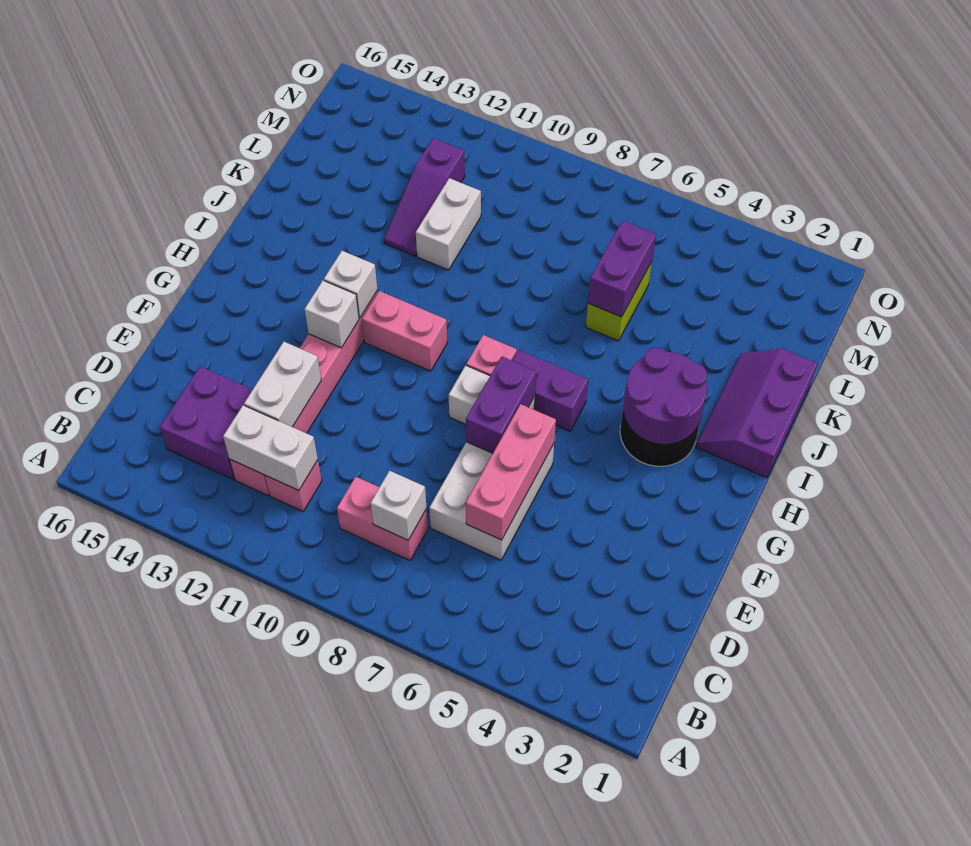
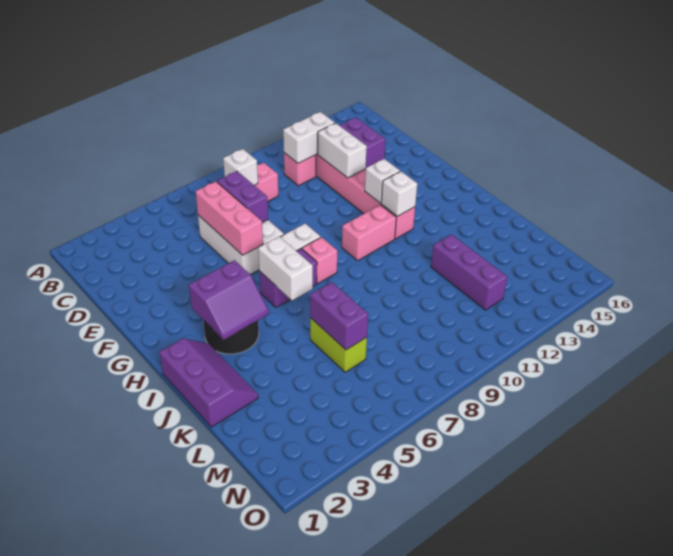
purple brick F7:G7 level 2 -> purple brick D7:E7 level 2
purple round brick H3:I4 level 2 -> purple slope H3:I4 level 2 top H
white brick K11:L11 level 1 -> white brick H6:I6 level 2
purple slope K12:M12 level 1 top M -> purple brick K12:M12 level 1

